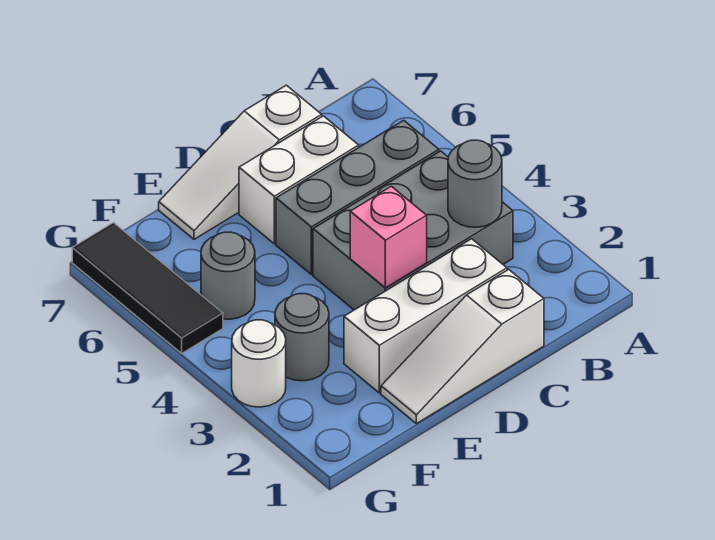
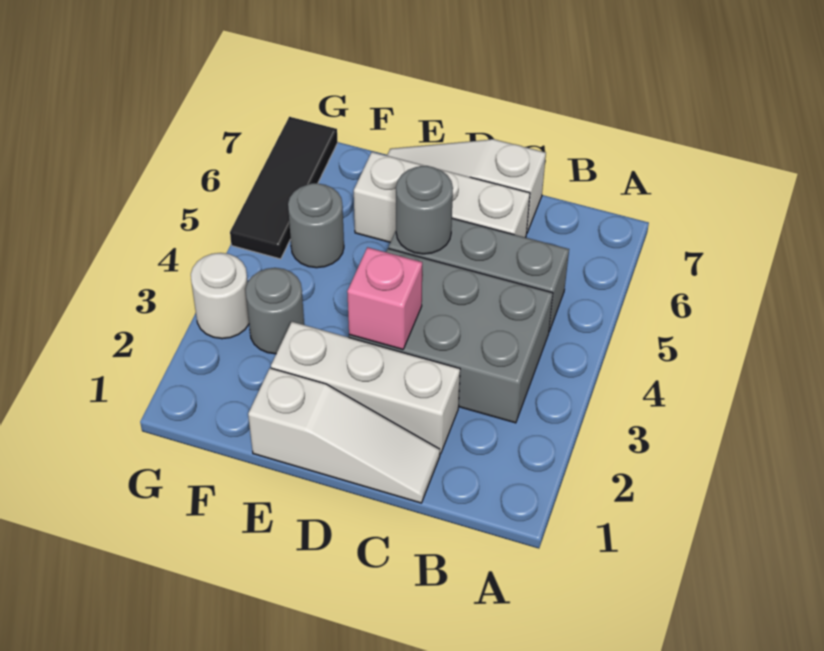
grey round brick B3 level 2 -> grey round brick D5 level 2
white slope C1:E1 level 1 top C -> white slope C1:E1 level 1 top E
white brick C6:D6 level 1 -> white brick C6:E6 level 1

